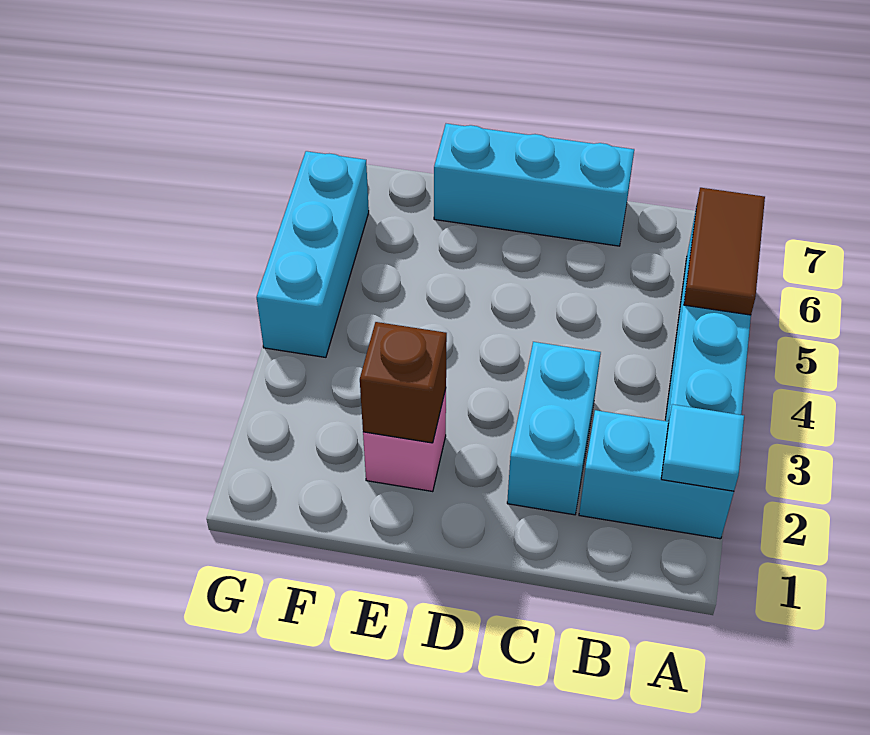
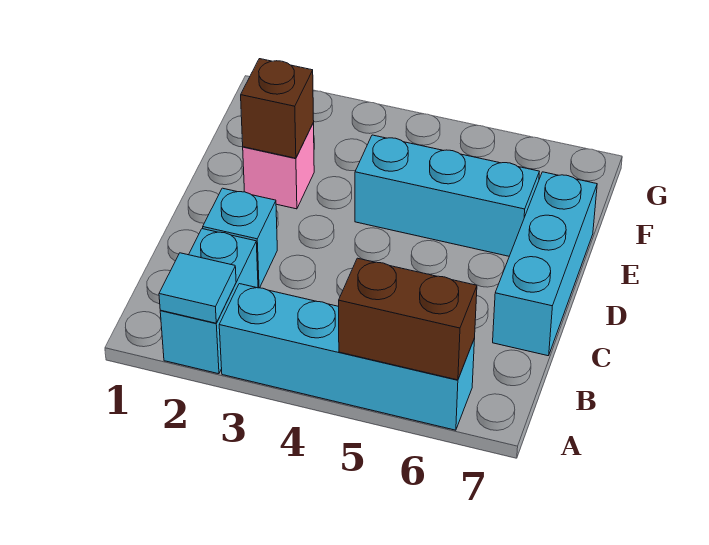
brown tile A5:A6 level 2 -> brown brick A5:A6 level 2
cyan brick C2:C3 level 1 -> cyan brick C2 level 1
cyan brick G4:G6 level 1 -> cyan brick E4:E6 level 1

